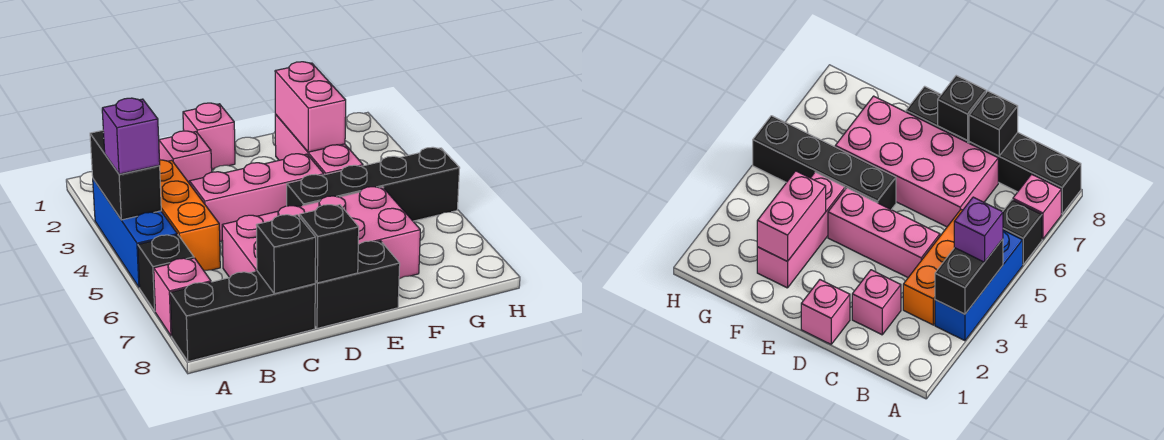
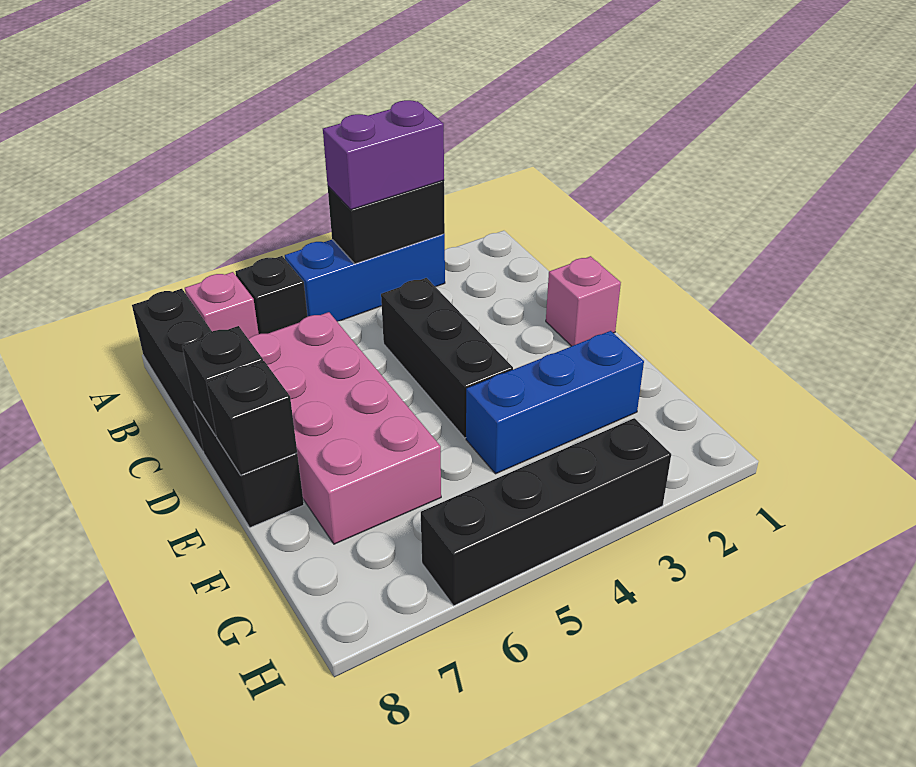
purple brick A4 level 3 -> purple brick A3:A4 level 3
orange brick B3:B5 level 1 -> none
pink brick C2 level 1 -> none
pink brick C4:E4 level 1 -> black brick C4:E4 level 1
black brick C8 level 2 -> black brick E8 level 2
black brick E5:H5 level 1 -> black brick H3:H6 level 1
pink brick F2:F4 level 1 -> blue brick F2:F4 level 1
pink brick F2:F3 level 2 -> none

